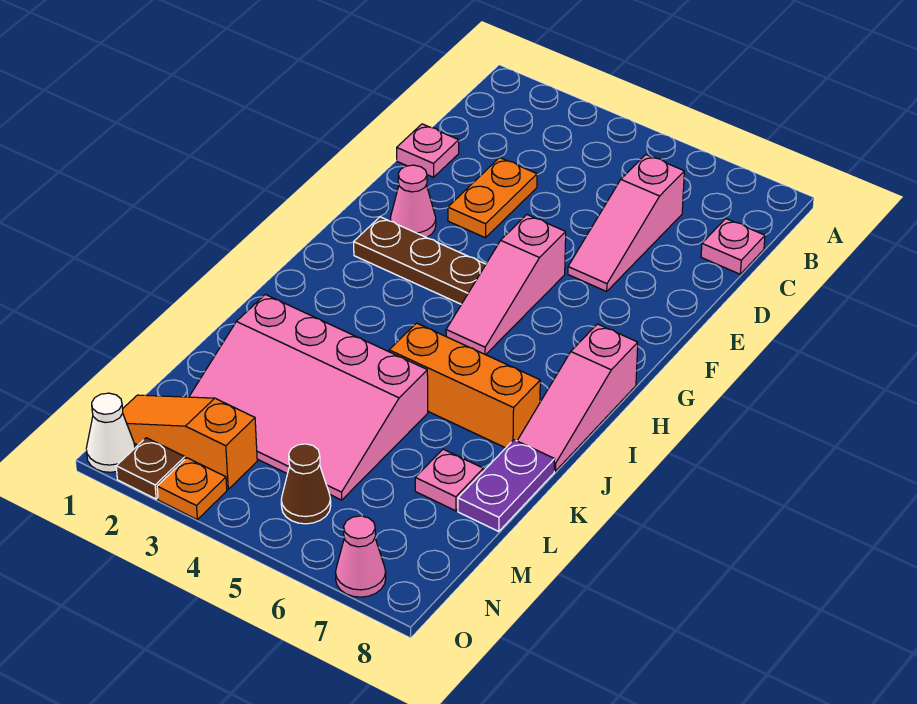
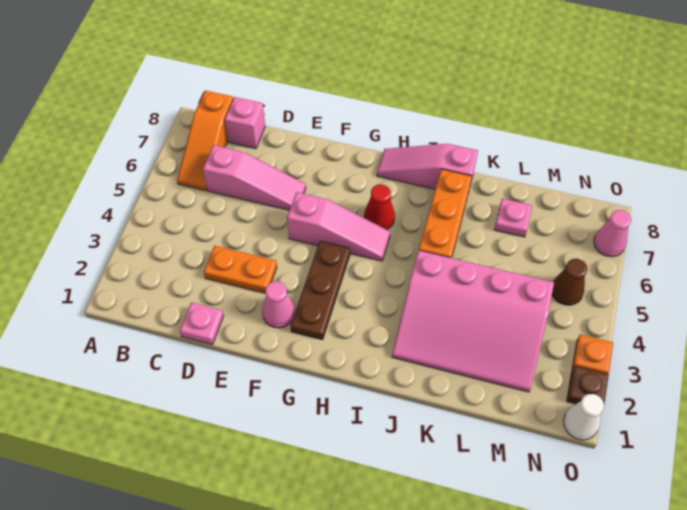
pink plate C8 level 1 -> pink brick C8 level 1
none -> red cone H6 level 1
pink slope H8:J8 level 1 top H -> pink slope H8:J8 level 1 top J
pink slope K2:M5 level 1 top K -> pink slope J2:M4 level 1 top 4
purple plate K8:L8 level 1 -> none
orange slope N1:N3 level 1 top 3 -> orange slope B6:B8 level 1 top 8

